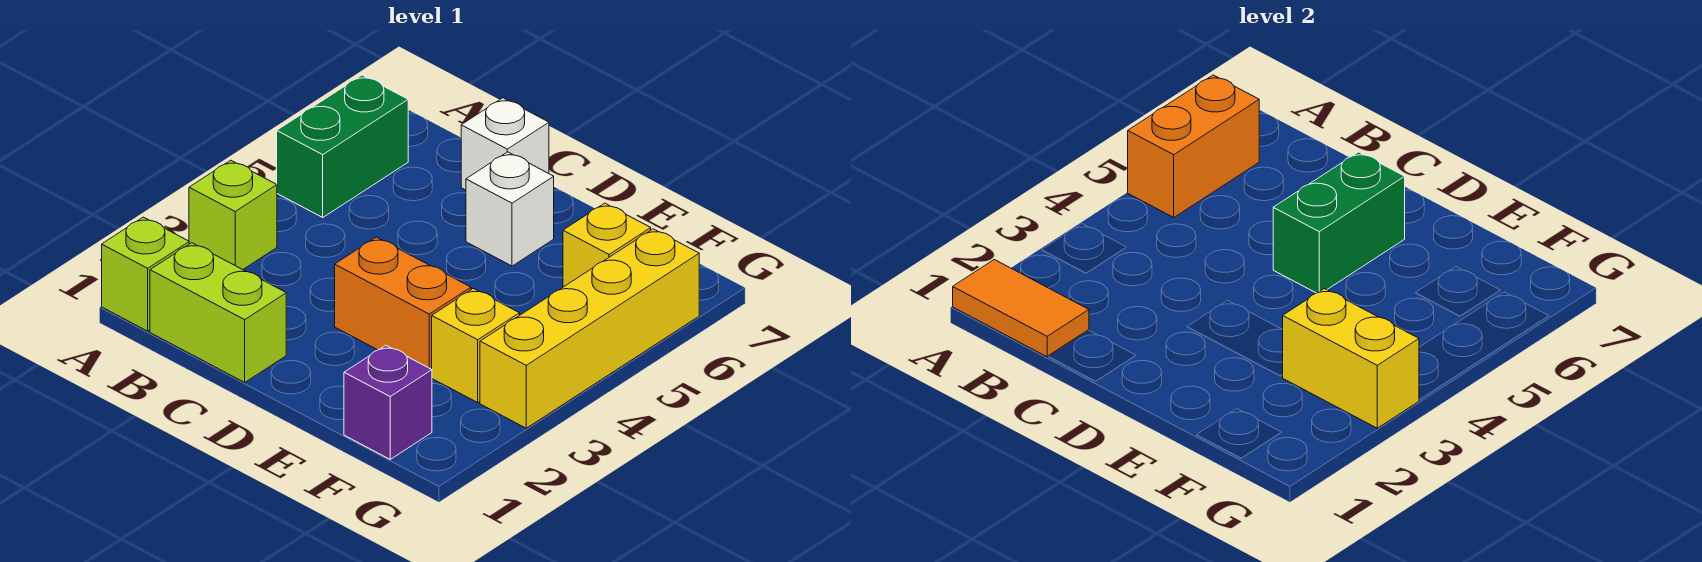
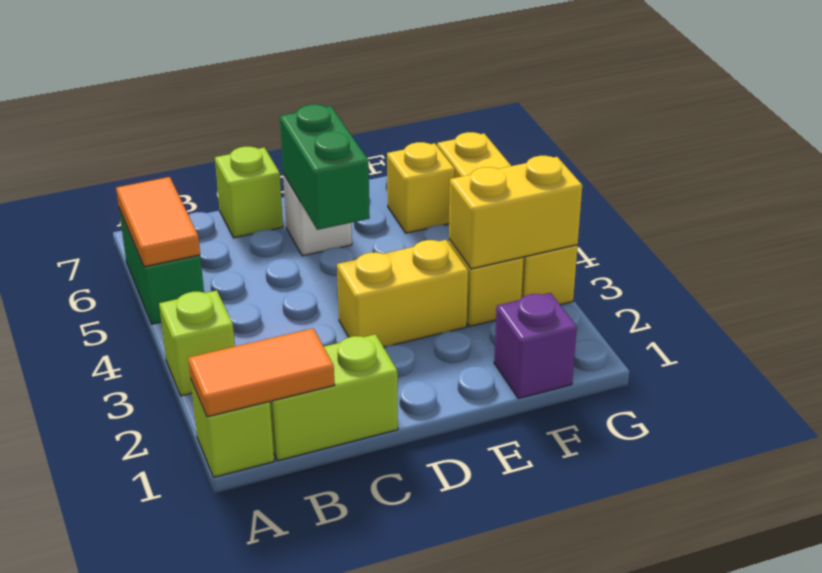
orange brick A5:A6 level 2 -> orange tile A5:A6 level 2
white brick C7 level 1 -> lime brick C7 level 1
orange brick D3:E3 level 1 -> yellow brick D3:E3 level 1

